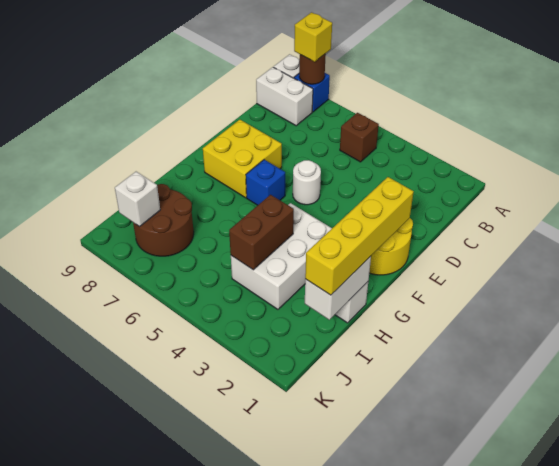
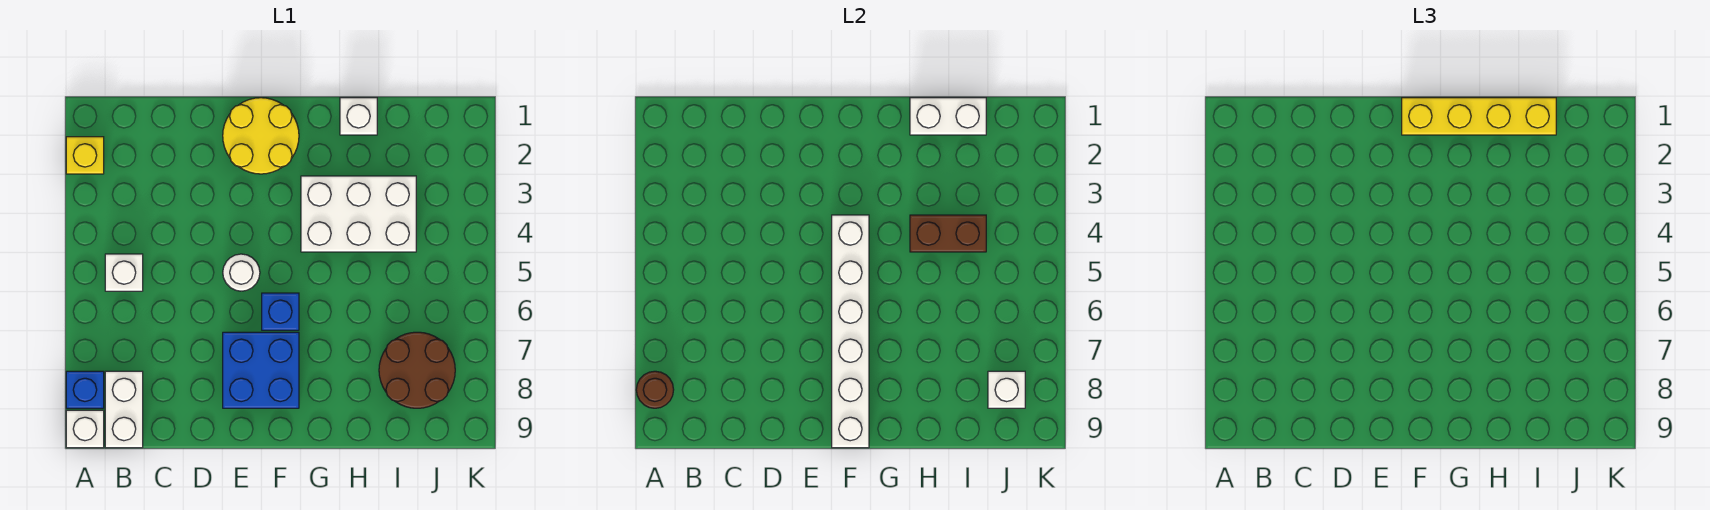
yellow brick A8 level 3 -> yellow brick A2 level 1
brown brick B5 level 1 -> white brick B5 level 1
yellow brick E7:F8 level 1 -> blue brick E7:F8 level 1
none -> white brick F4:F9 level 2

